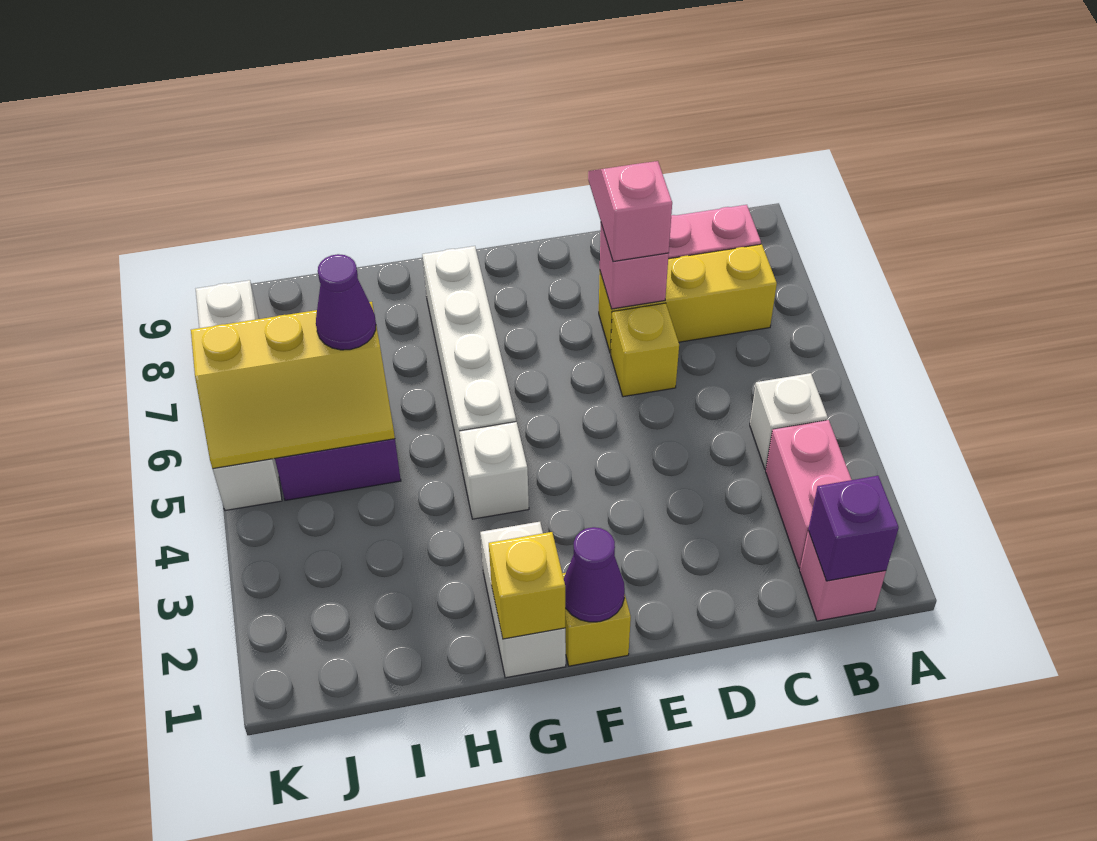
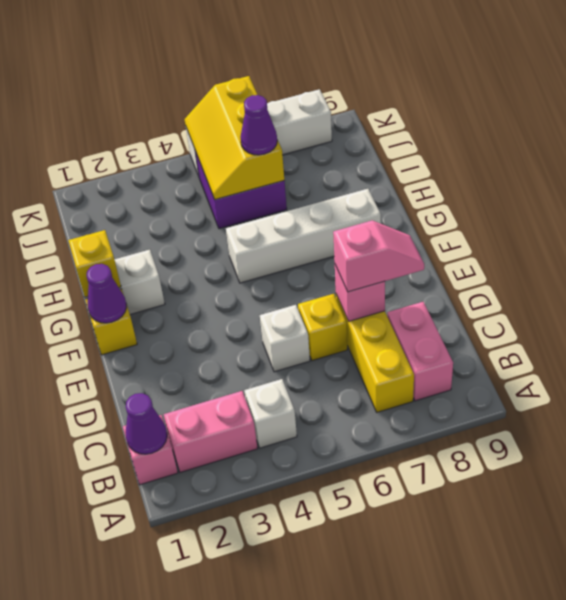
purple brick B1 level 2 -> purple cone B1 level 2
white brick G4 level 1 -> white brick D5 level 1

